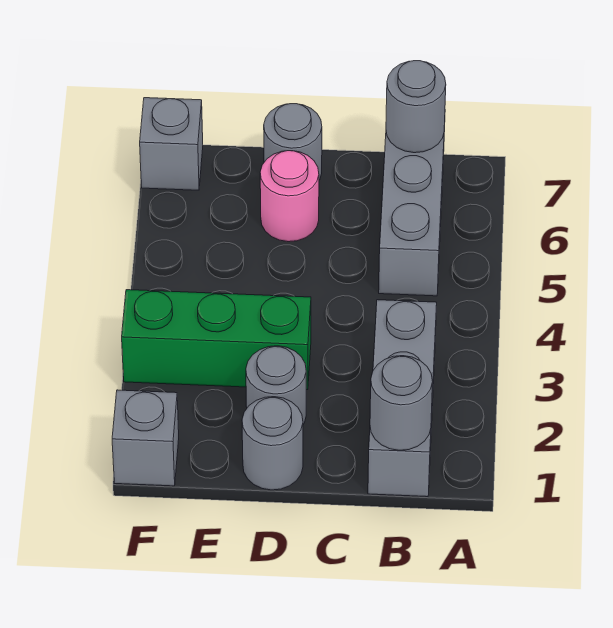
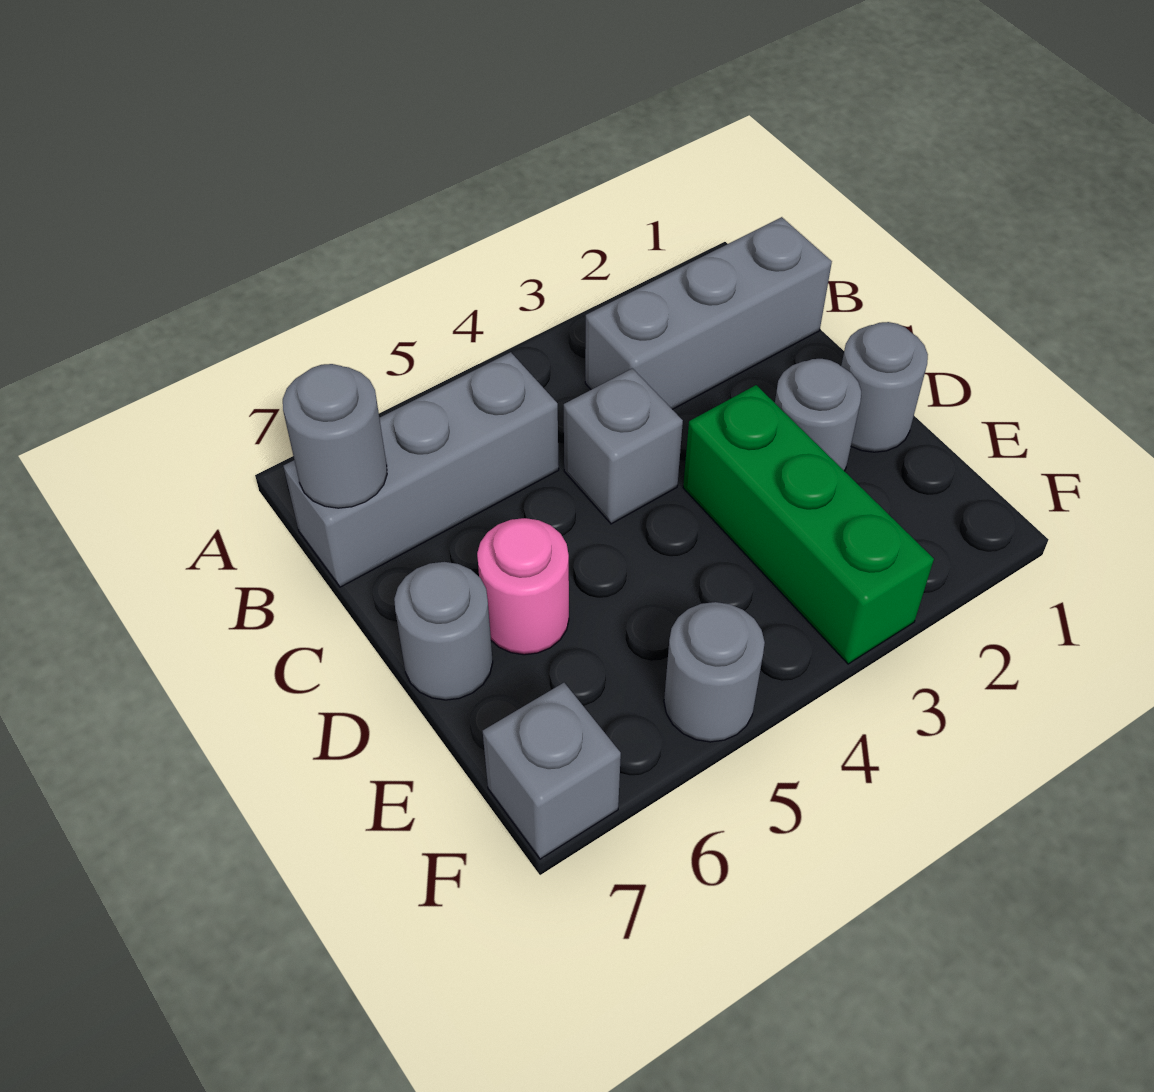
grey round brick B1 level 2 -> grey round brick F5 level 1
grey brick F1 level 1 -> grey brick C4 level 1

